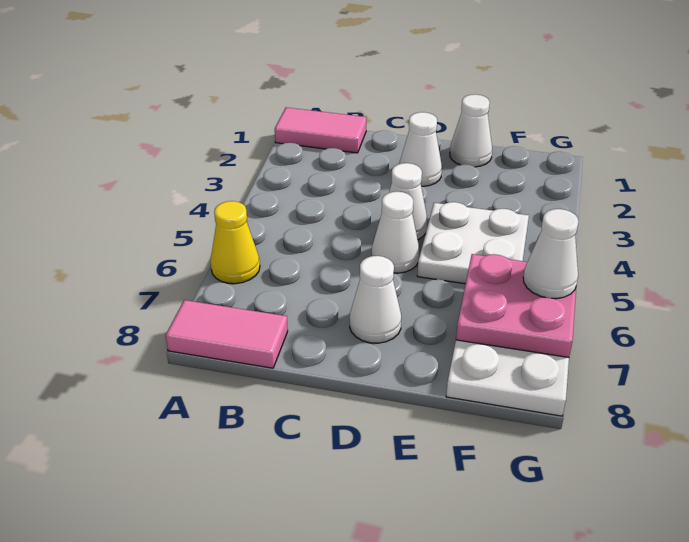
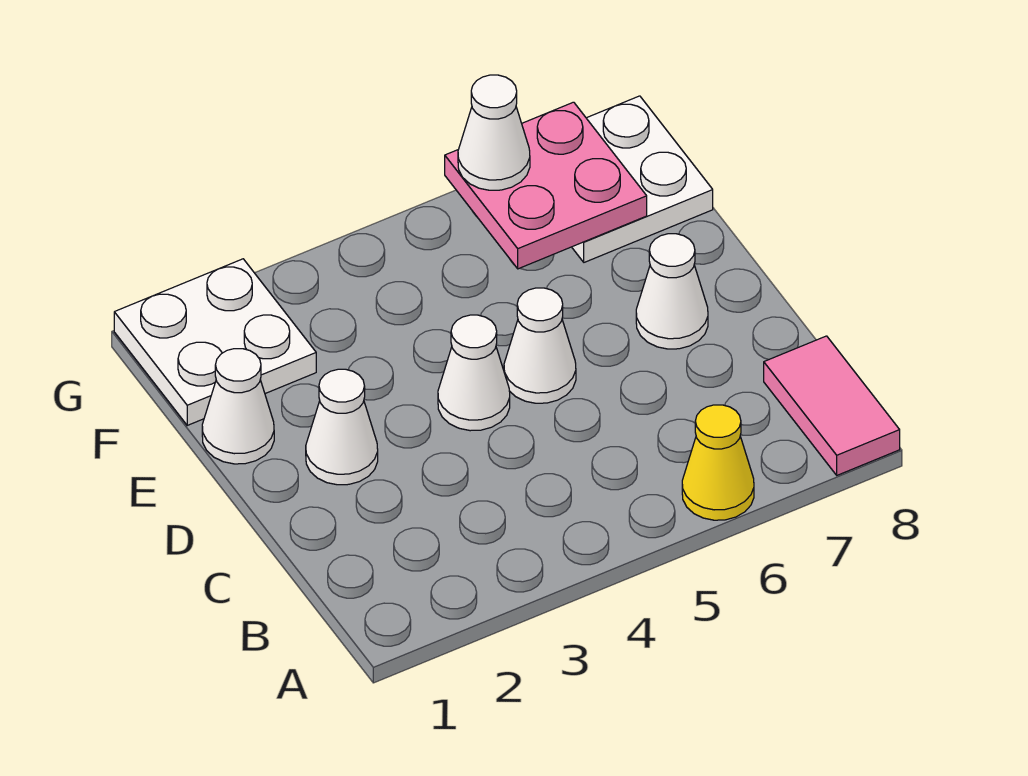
pink tile A1:B1 level 1 -> none
white plate E4:F5 level 1 -> white plate F1:G2 level 1

